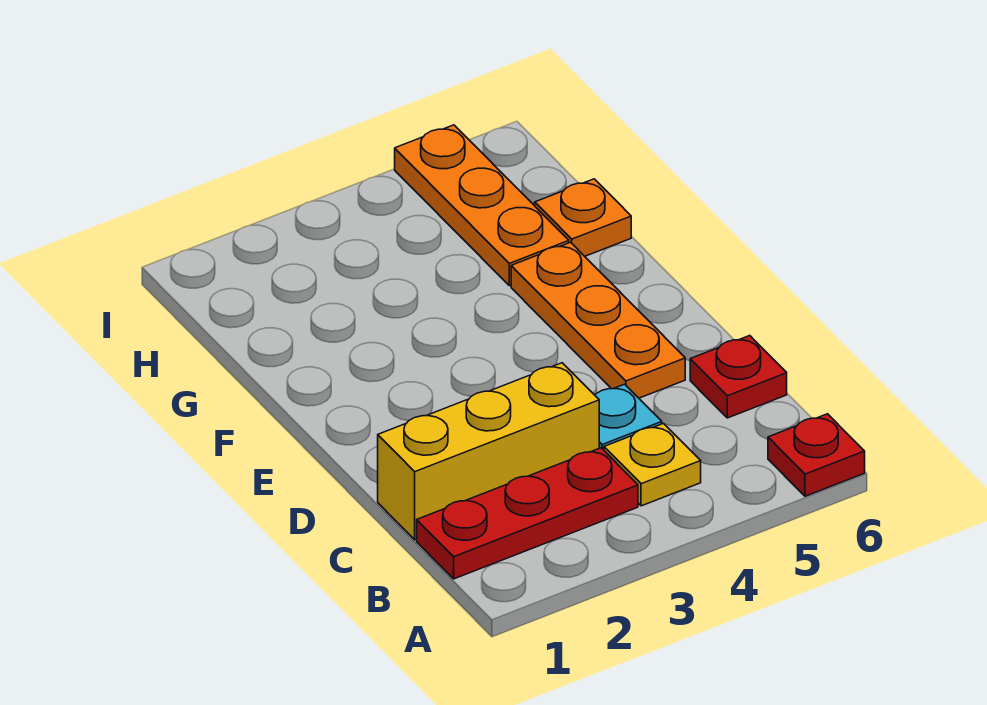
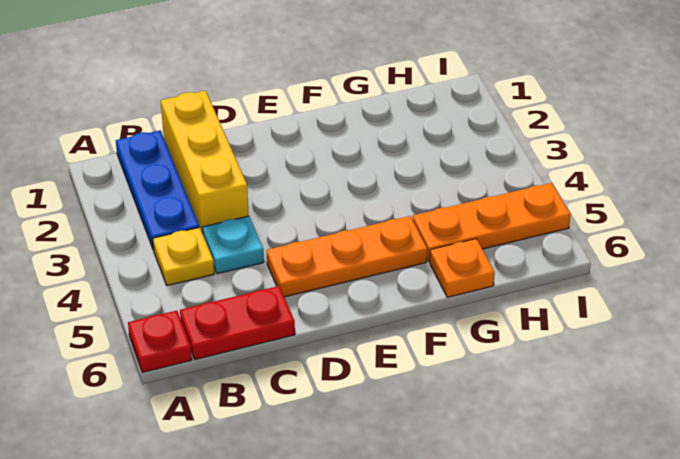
red plate B1:B3 level 1 -> blue plate B1:B3 level 1
red plate C6 level 1 -> red plate B6:C6 level 1

